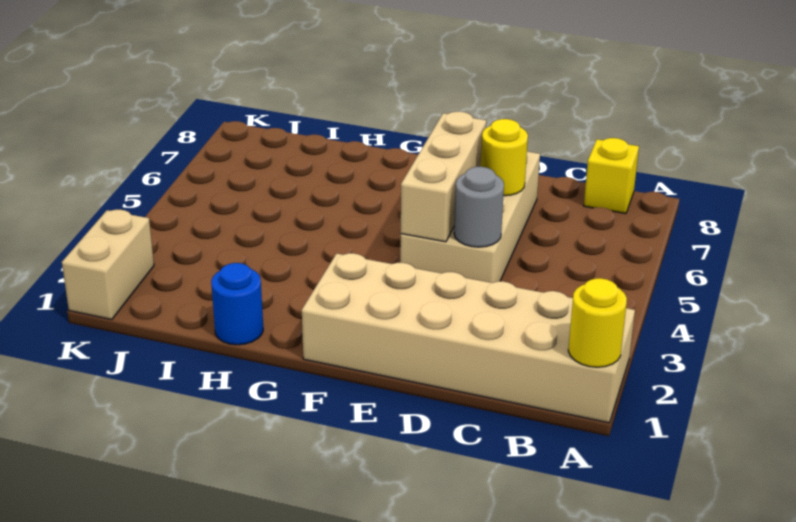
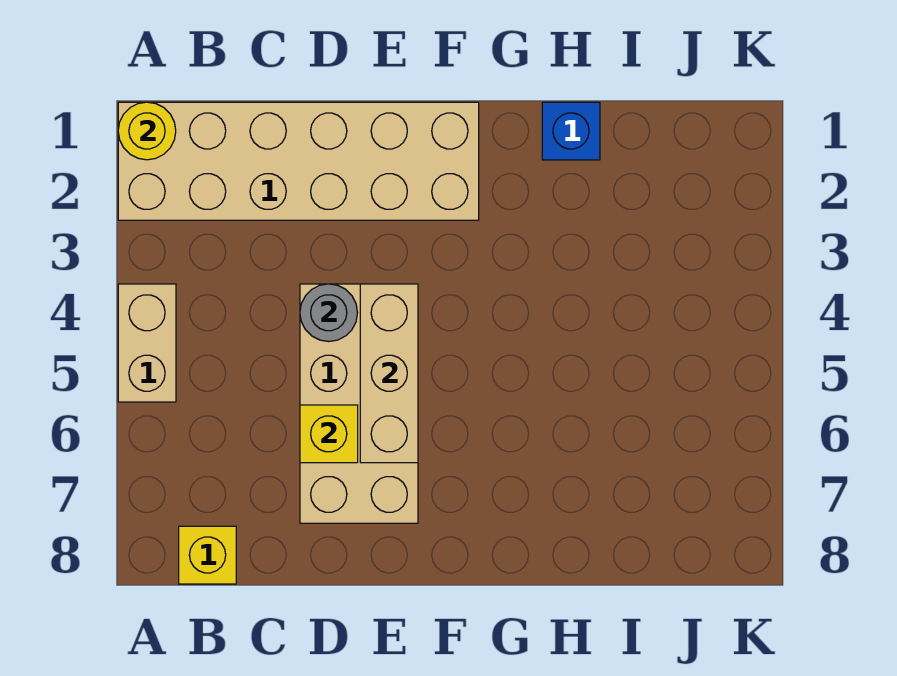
yellow round brick D6 level 2 -> yellow brick D6 level 2
blue round brick H1 level 1 -> blue brick H1 level 1
tan brick K1:K2 level 1 -> tan brick A4:A5 level 1

